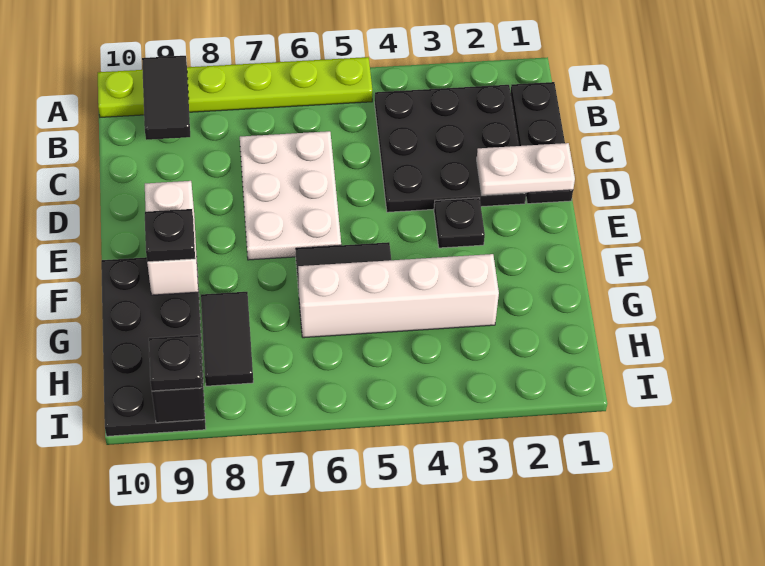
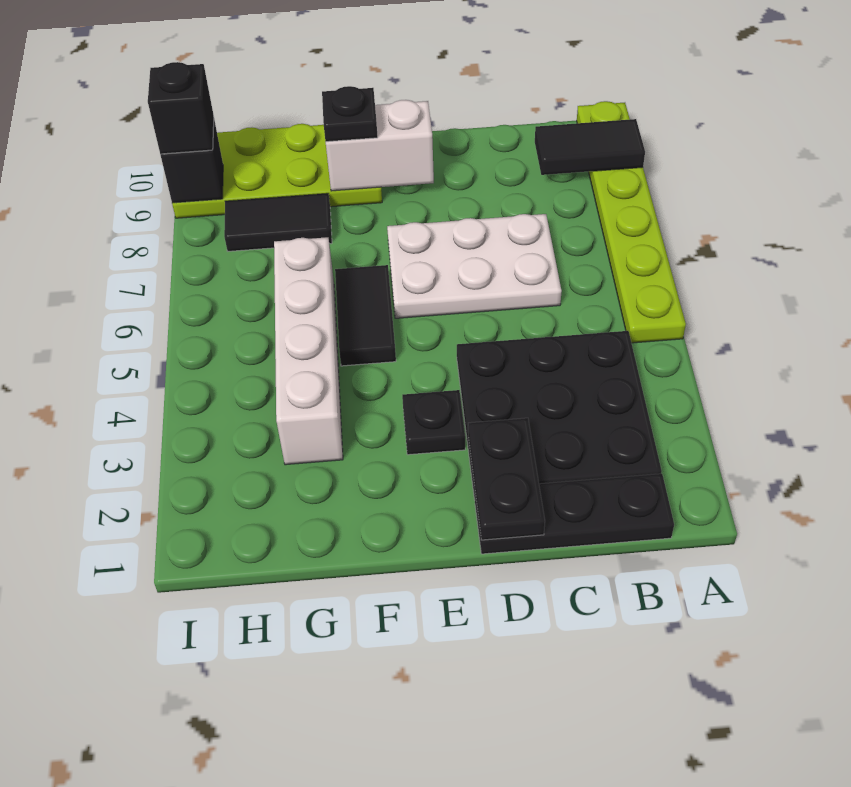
white plate D1:D2 level 2 -> black plate D1:D2 level 2
black plate F9:I10 level 1 -> lime plate F9:I10 level 1
black plate I9 level 3 -> black brick I9 level 3

